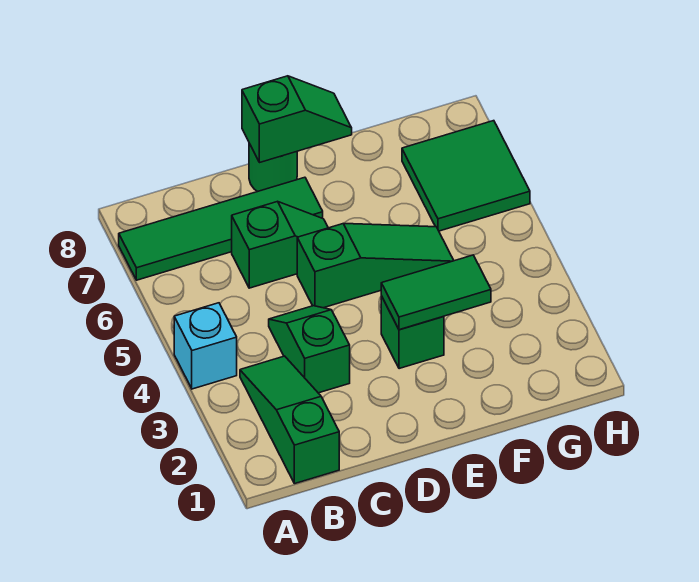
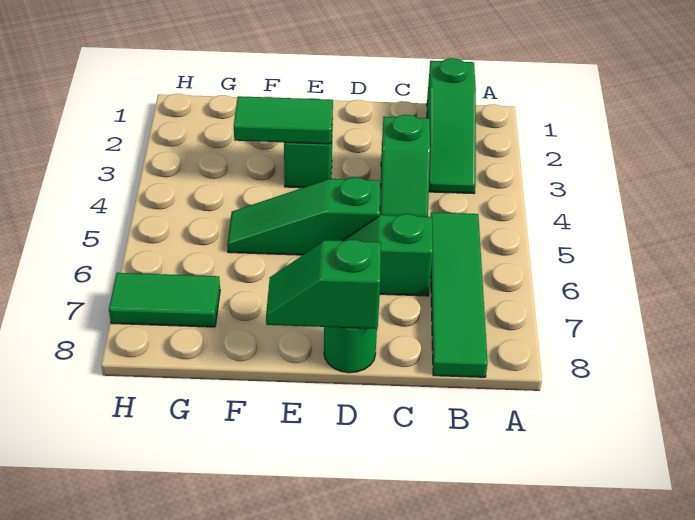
cyan brick A4 level 1 -> none
green tile A7:D7 level 1 -> green tile B5:B8 level 1
green tile G6:H7 level 1 -> green tile G7:H7 level 1

